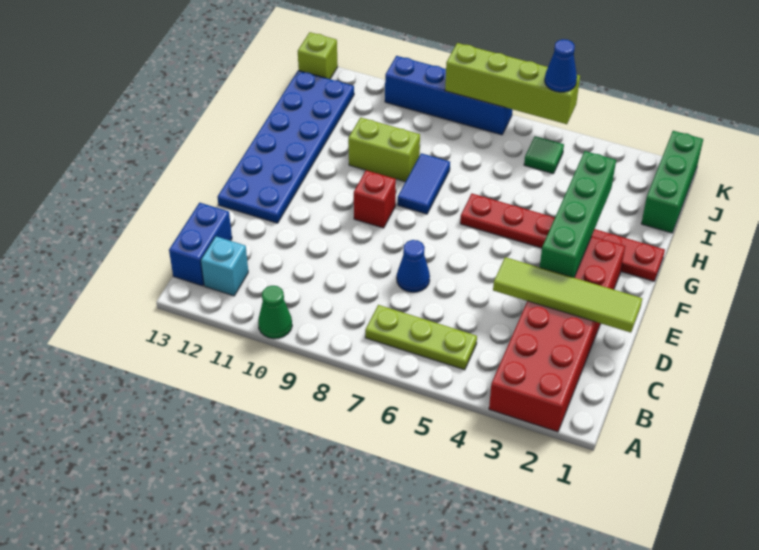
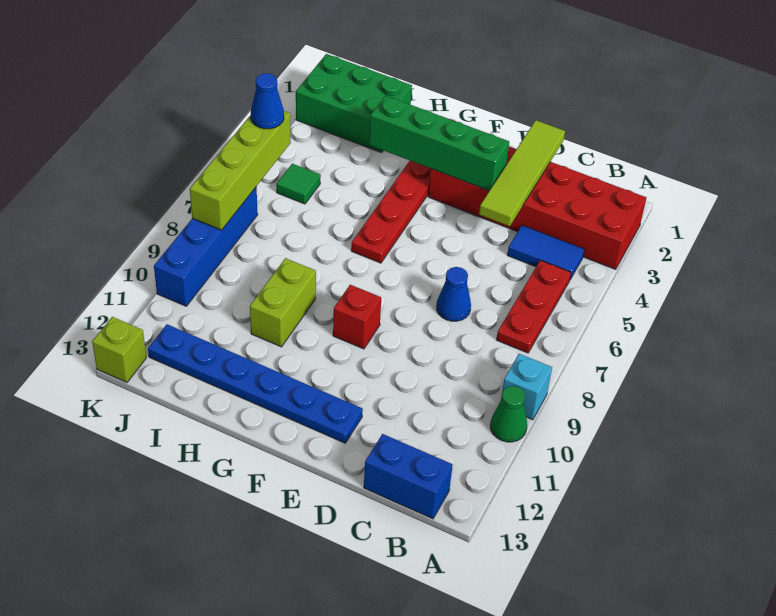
lime plate B5:B7 level 1 -> red plate B5:B7 level 1
cyan brick B12 level 1 -> cyan brick A9 level 1
blue plate E12:J13 level 1 -> blue plate E12:J12 level 1
blue tile G8:H8 level 1 -> blue tile B4:C4 level 1
green brick I1:K1 level 1 -> green brick I1:K2 level 1

